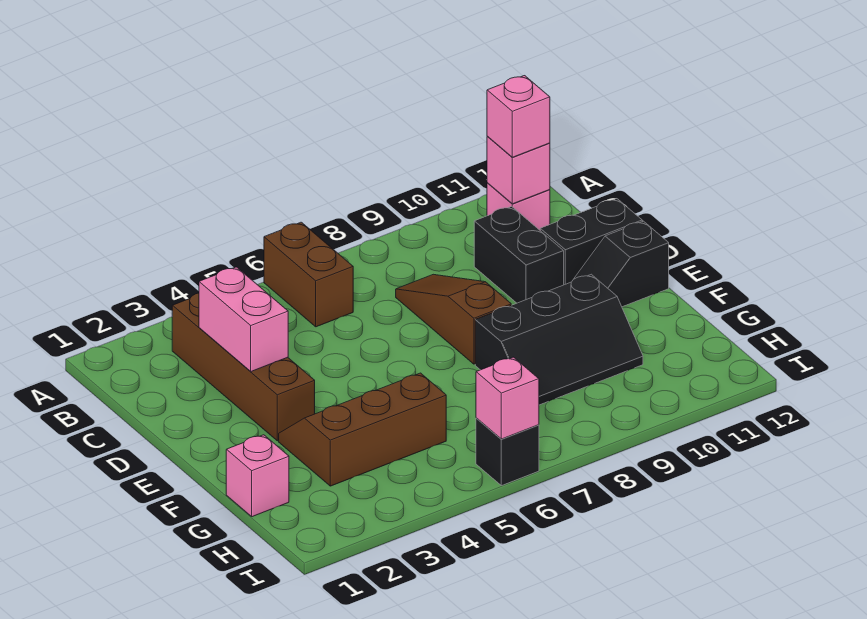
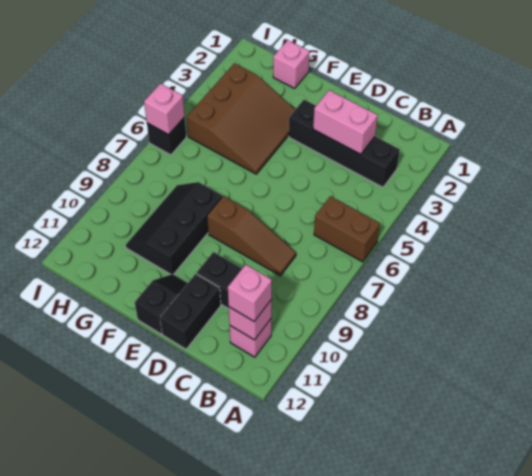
brown brick B3:E3 level 1 -> black brick B3:E3 level 1
brown slope F3:G5 level 1 top G -> brown slope F3:H5 level 1 top H

